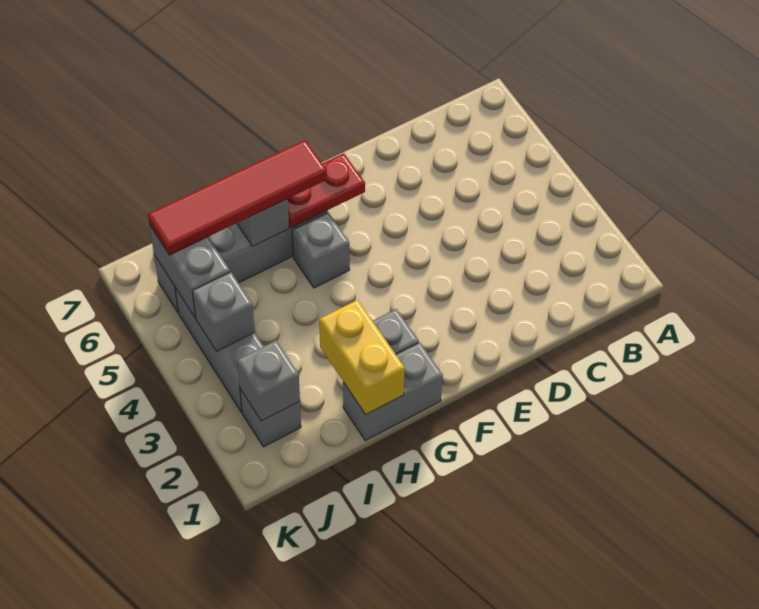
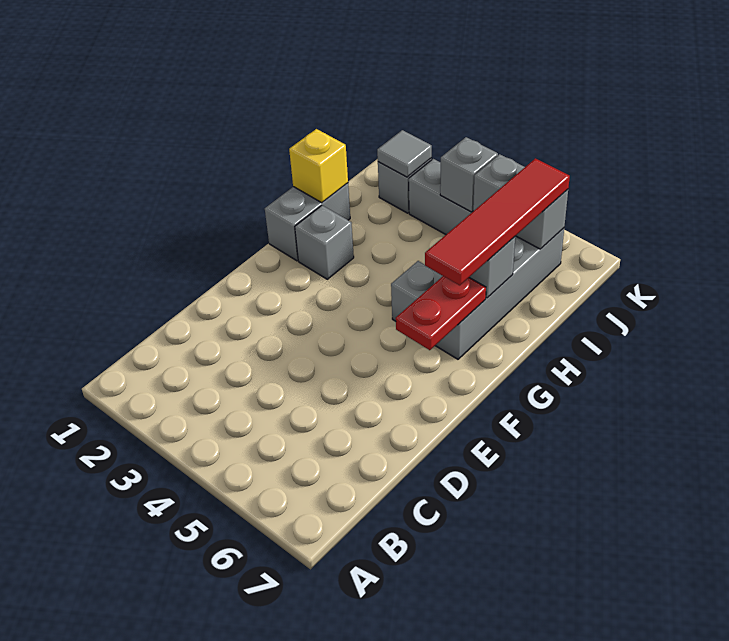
yellow brick H1:H2 level 2 -> yellow brick H1 level 2
grey brick J2 level 2 -> grey tile J2 level 2

